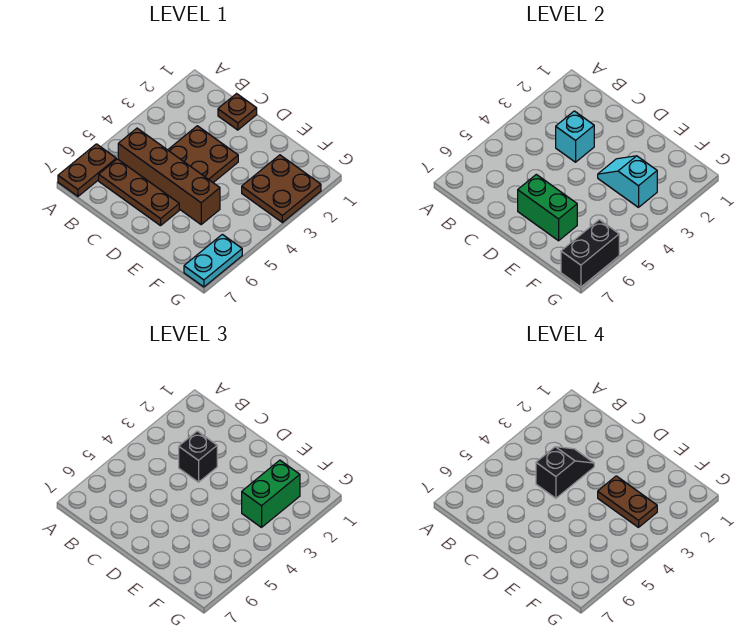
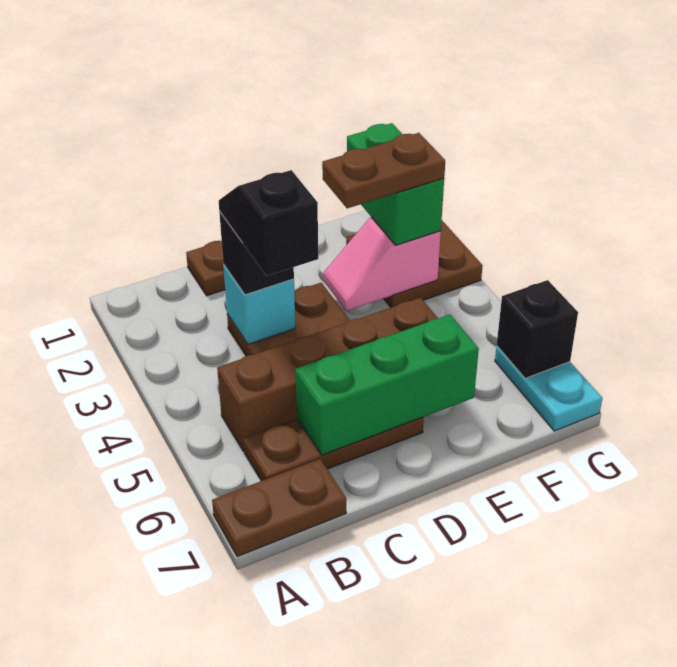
brown plate A6:A7 level 1 -> brown plate A7:B7 level 1
green brick D6:E6 level 2 -> green brick C6:E6 level 2
cyan slope E3:F3 level 2 top F -> pink slope E3:F3 level 2 top F
black brick G6:G7 level 2 -> black brick G6 level 2

